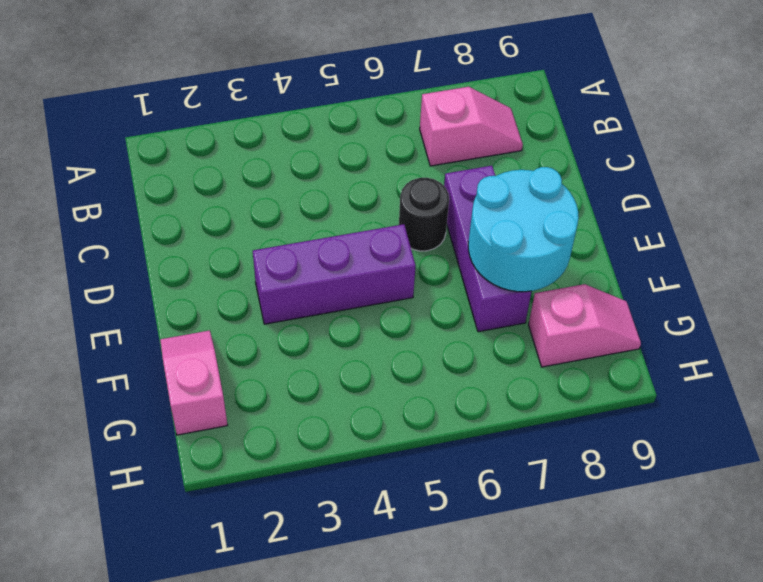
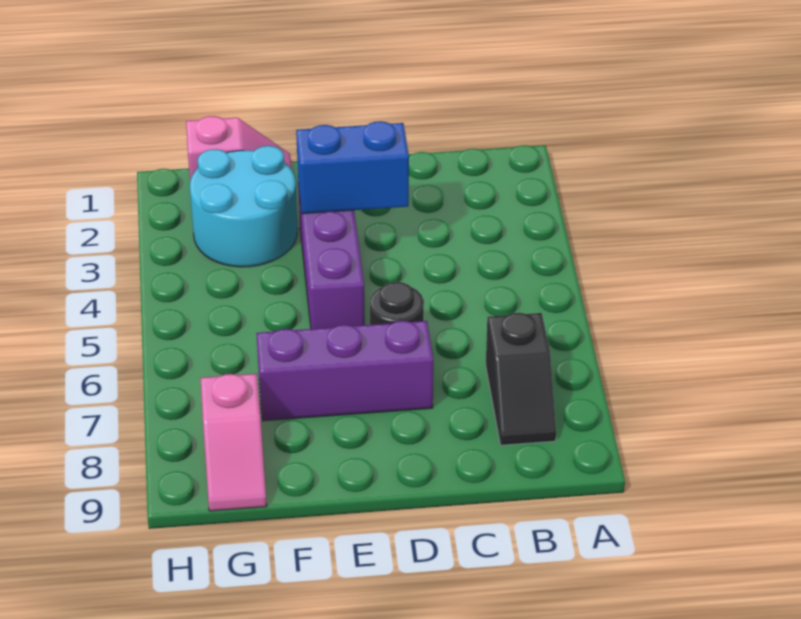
pink slope B7:B8 level 1 top 7 -> black slope B7:B8 level 1 top 7
none -> blue brick D3:E3 level 2
cyan round brick E7:F8 level 2 -> cyan round brick F2:G3 level 1

